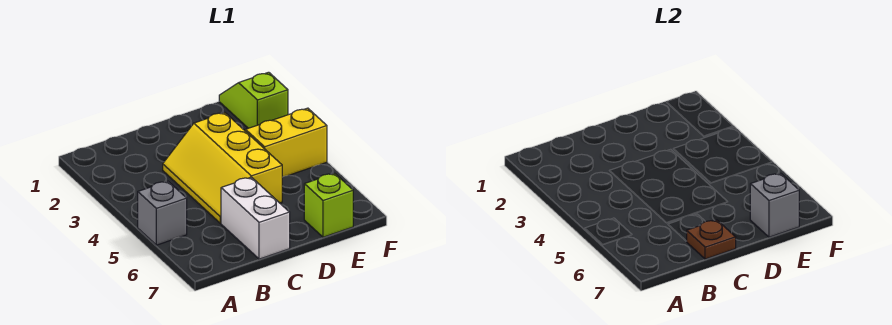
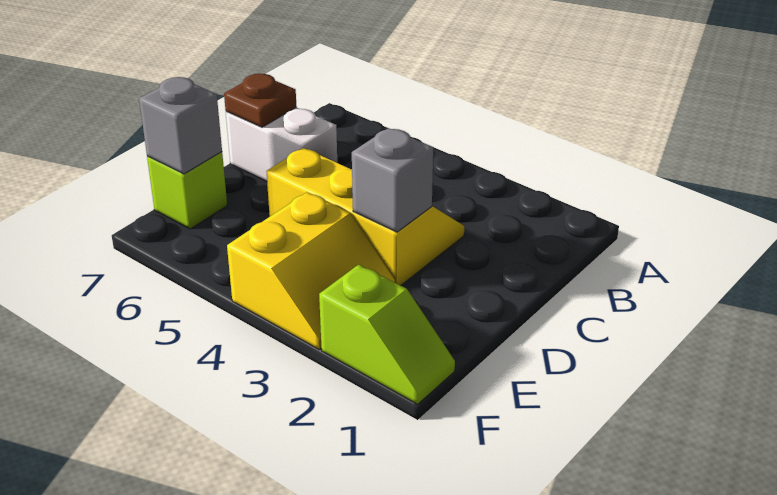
grey brick A5 level 1 -> grey brick D3 level 2

